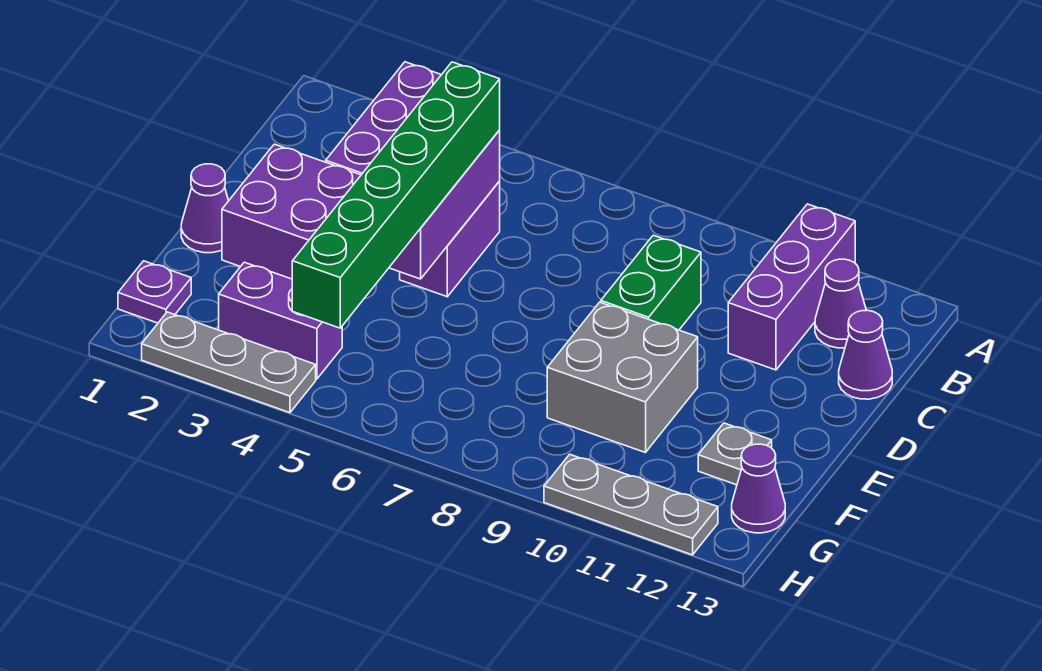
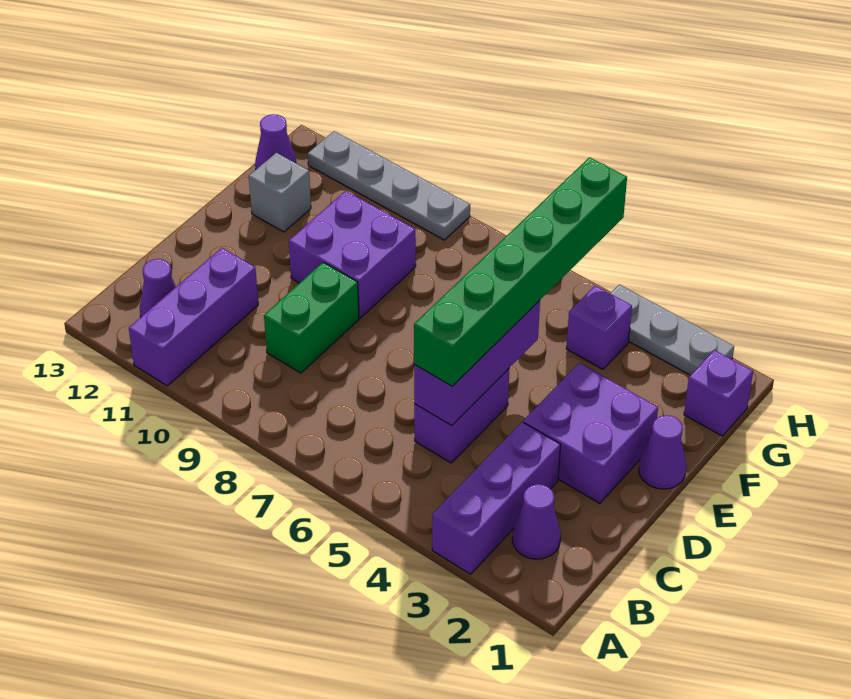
purple cone C13 level 1 -> purple cone B2 level 1
grey brick E9:F10 level 1 -> purple brick E9:F10 level 1
grey plate F12 level 1 -> grey brick F12 level 1
purple plate G1 level 1 -> purple brick G1 level 1
purple brick G3:G4 level 1 -> purple brick G4 level 1
grey plate H10:H12 level 1 -> grey plate H9:H12 level 1

